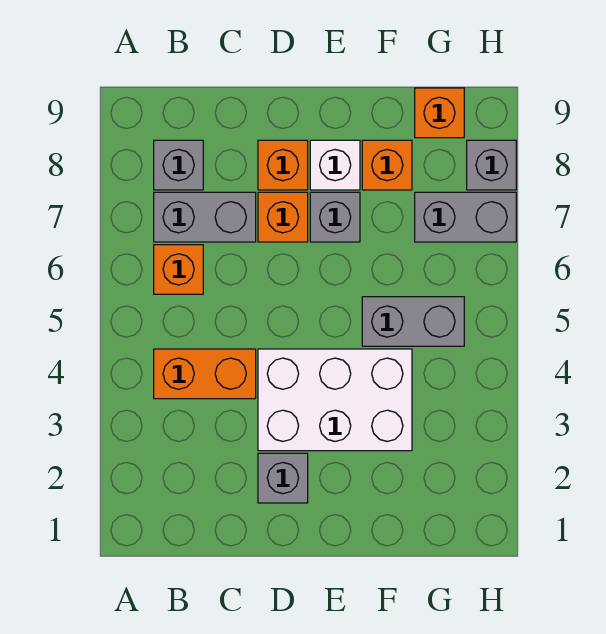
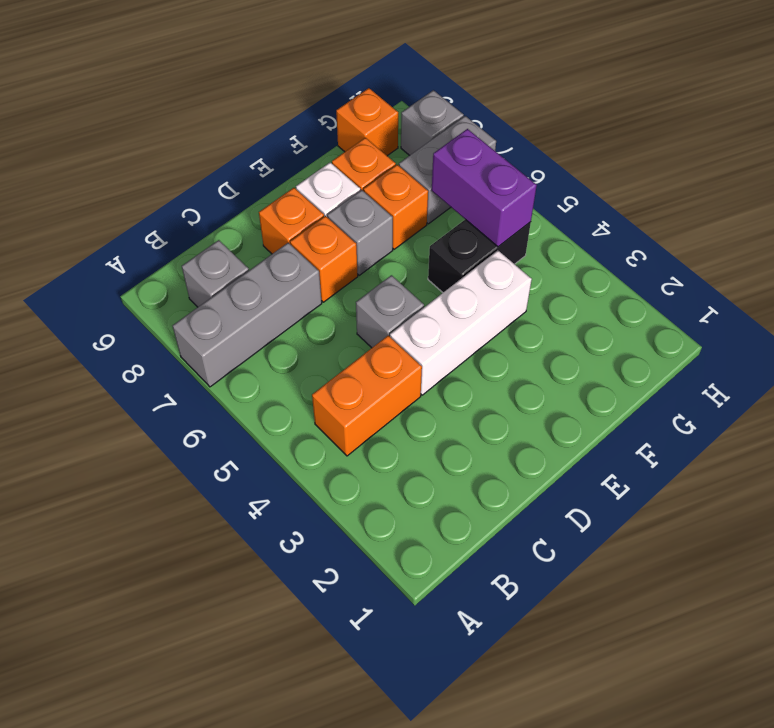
orange brick B6 level 1 -> orange brick F7 level 1
grey brick B7:C7 level 1 -> grey brick A7:C7 level 1
grey brick D2 level 1 -> grey brick D5 level 1
white brick D3:F4 level 1 -> white brick D4:F4 level 1
grey brick F5:G5 level 1 -> black brick F5:G5 level 1
none -> purple brick G5:G6 level 2

